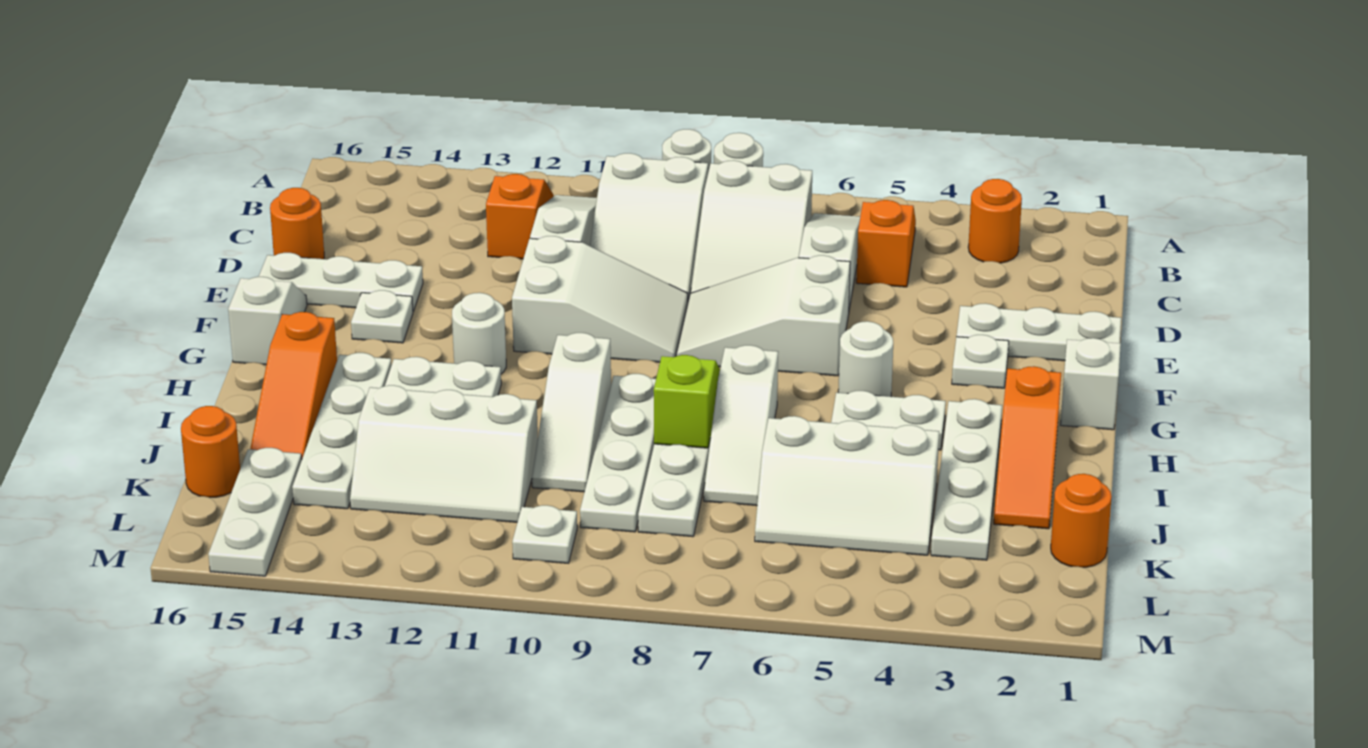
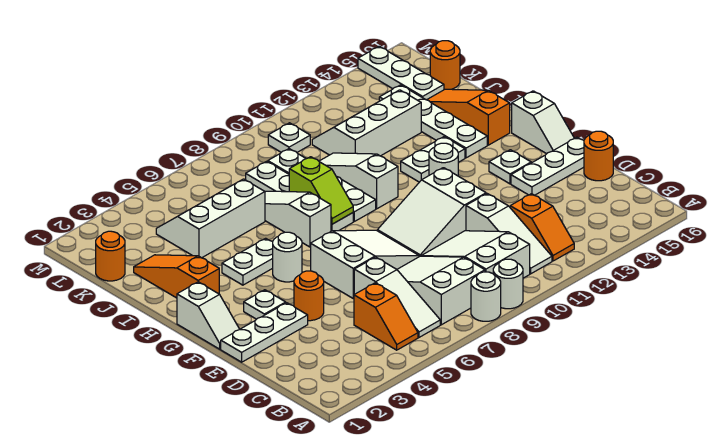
orange round brick B3 level 1 -> orange round brick E4 level 1
white plate H3:K3 level 1 -> none

